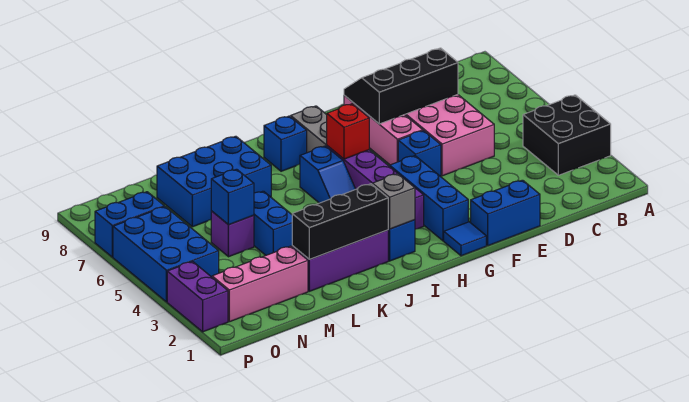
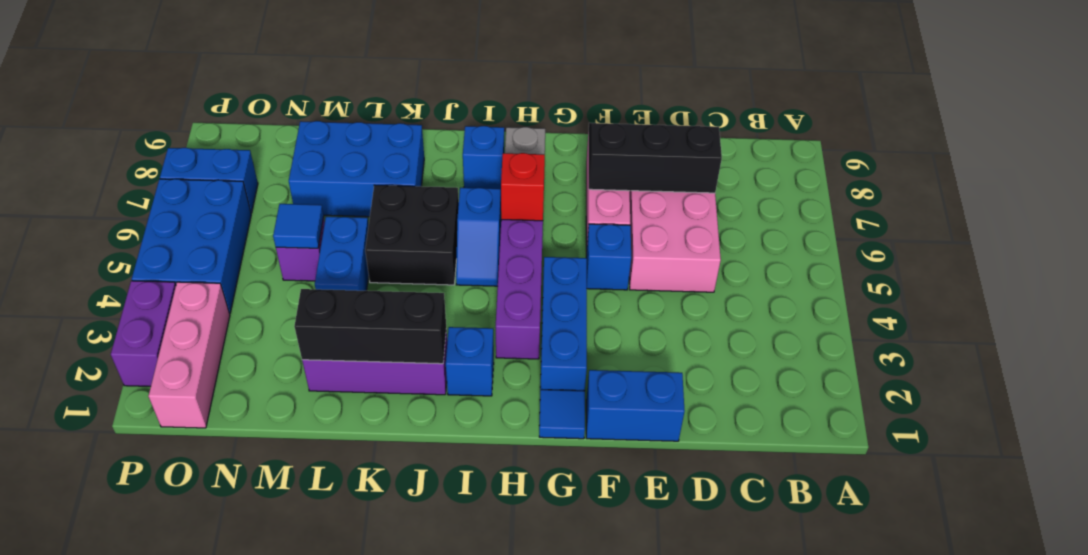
black brick A3:B4 level 1 -> black brick J5:K6 level 1
grey brick I2 level 2 -> none
pink brick M2:O2 level 1 -> pink brick O1:O3 level 1
blue brick M5 level 2 -> blue tile M5 level 2

